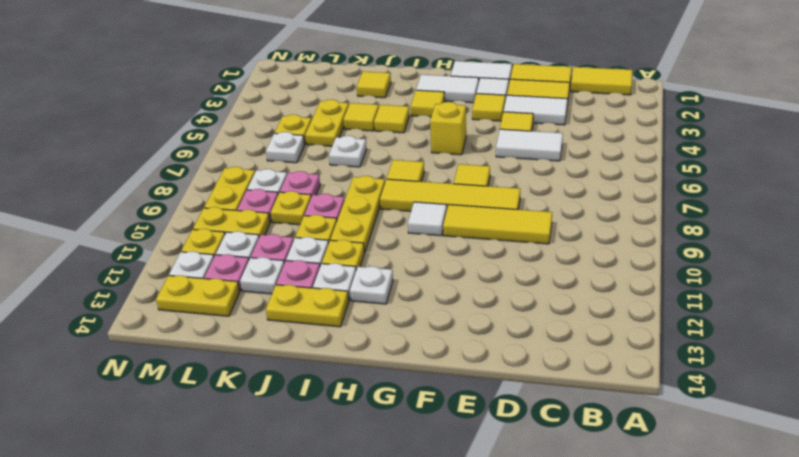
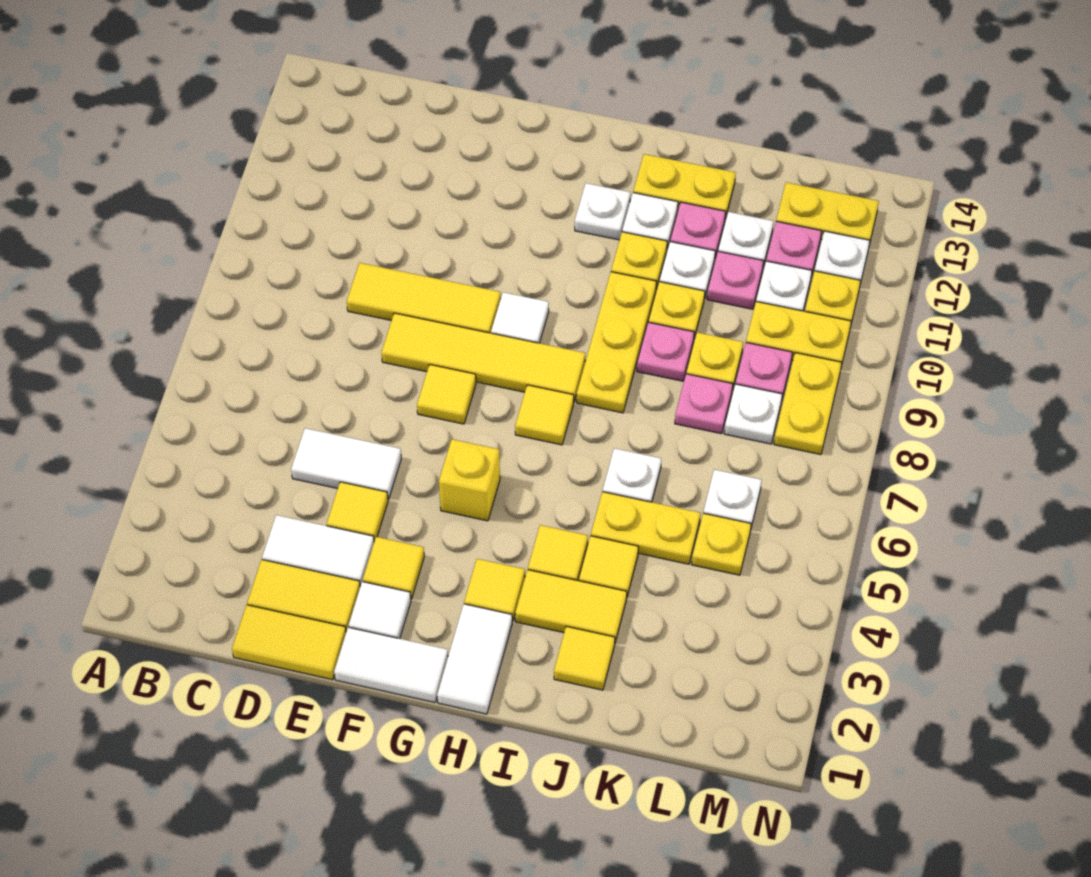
yellow tile B1:C1 level 1 -> yellow tile I3:J3 level 1
white tile G2:H2 level 1 -> white tile H1:H2 level 1
yellow plate K4:K5 level 1 -> yellow plate J5:K5 level 1

